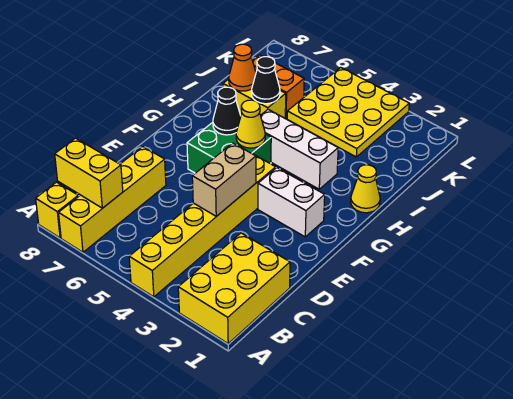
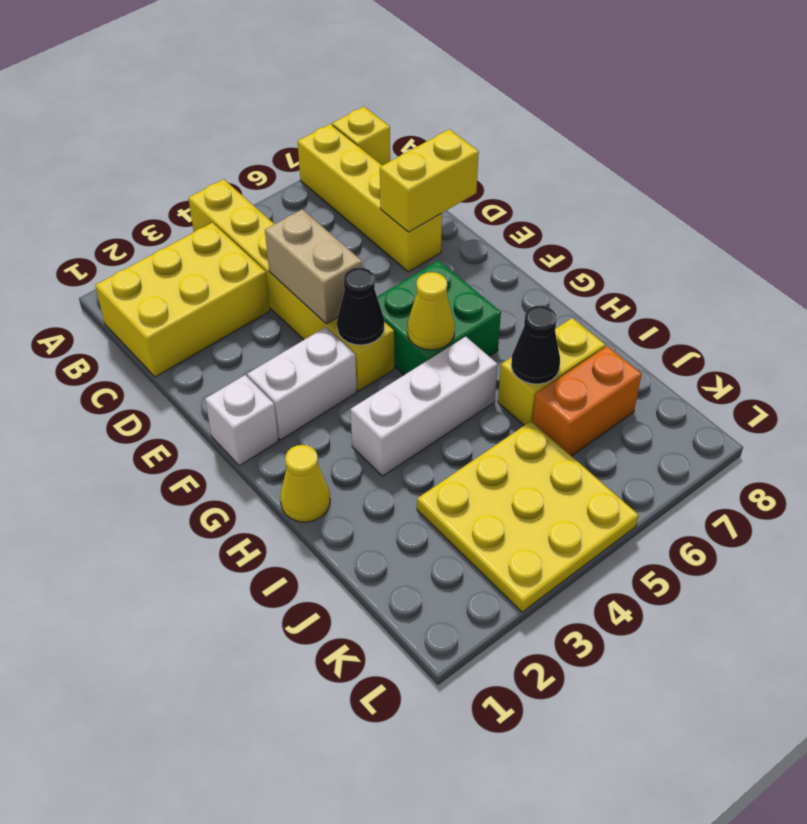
yellow brick A1:C2 level 1 -> yellow brick B1:C3 level 1
yellow brick B7:B8 level 2 -> yellow brick D7:D8 level 2
none -> white brick F1 level 1
black cone G6 level 2 -> black cone F4 level 2
orange cone I7 level 2 -> none

